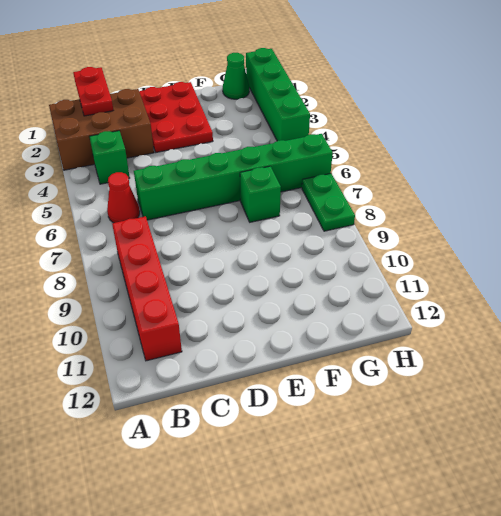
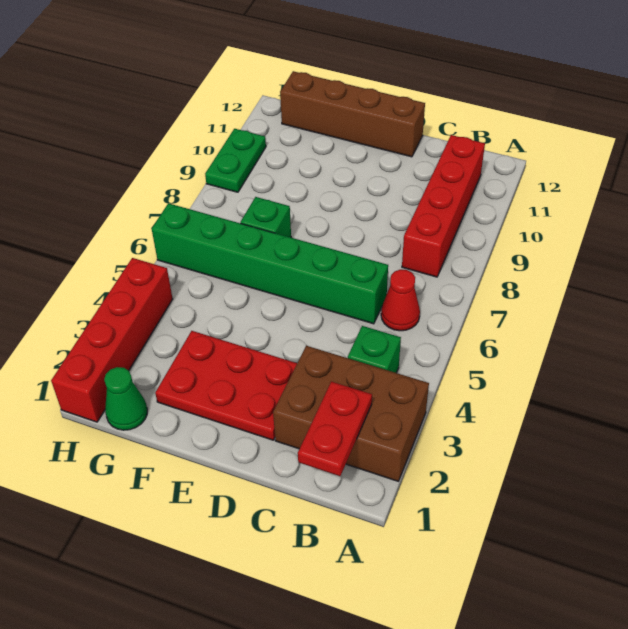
red plate D1:E3 level 1 -> red plate D2:F3 level 1
none -> brown brick D12:G12 level 1
green brick H1:H4 level 1 -> red brick H1:H4 level 1
green plate H7:H8 level 1 -> green plate H9:H10 level 1

